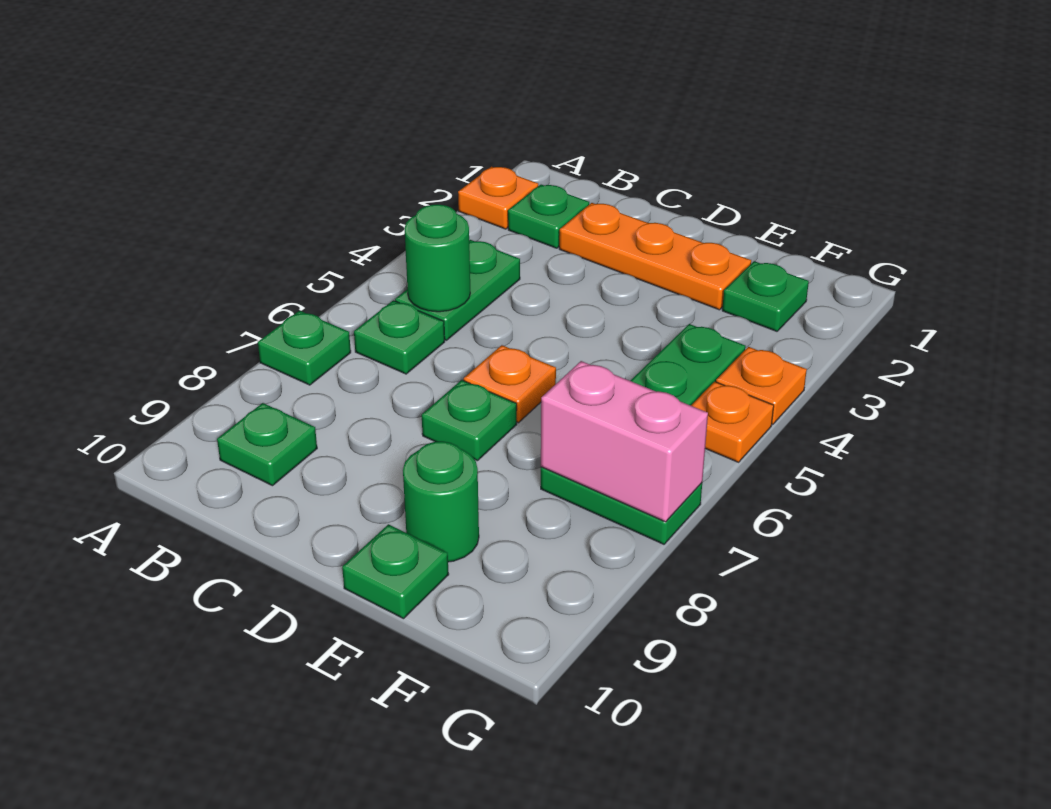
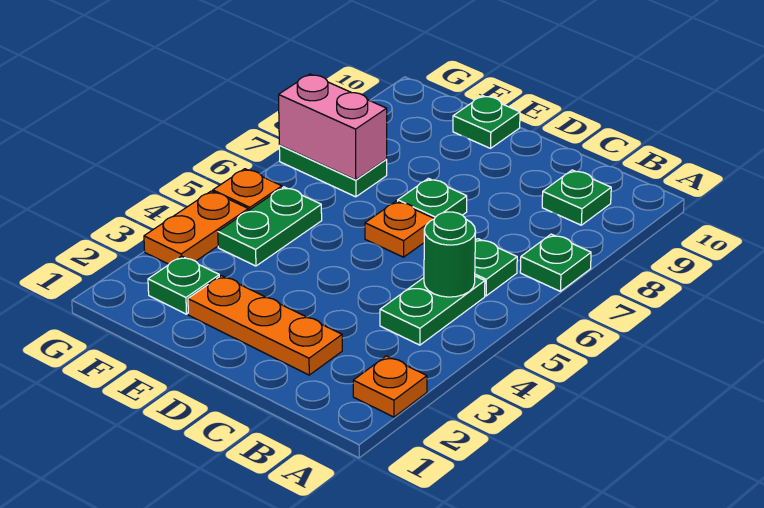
green plate B2 level 1 -> none
green round brick E9 level 1 -> none
orange plate G4 level 1 -> orange plate G3:G4 level 1

